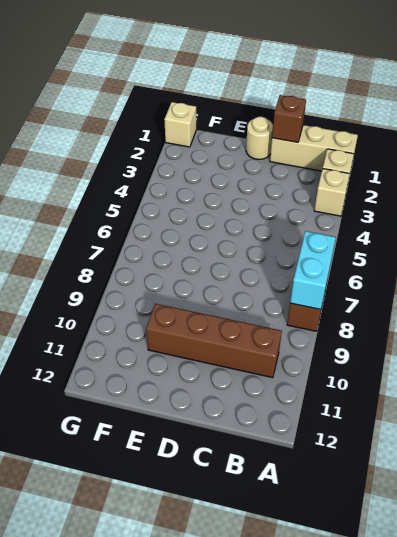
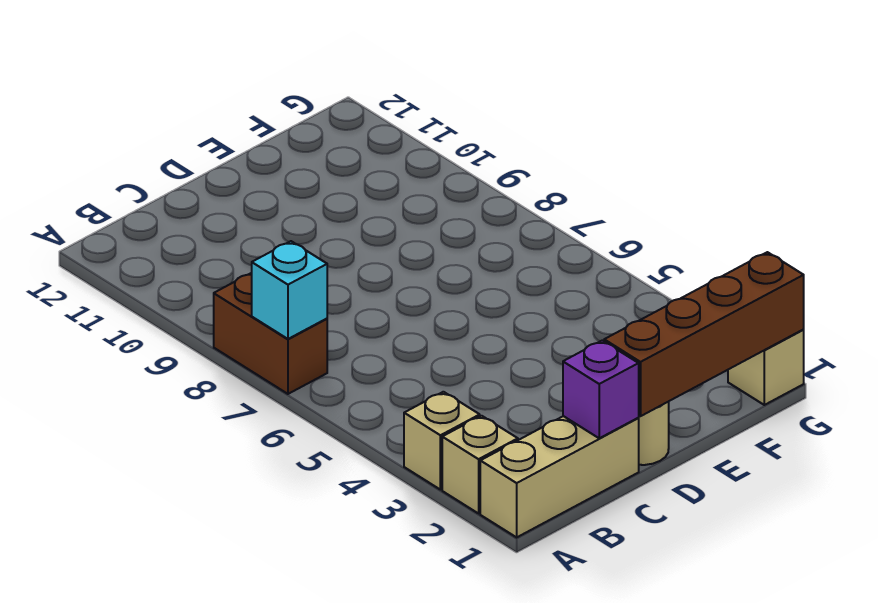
cyan brick A7:A8 level 2 -> cyan brick A7 level 2
brown brick B10:E10 level 1 -> brown brick D1:G1 level 2
brown brick C1 level 2 -> purple brick C1 level 2

